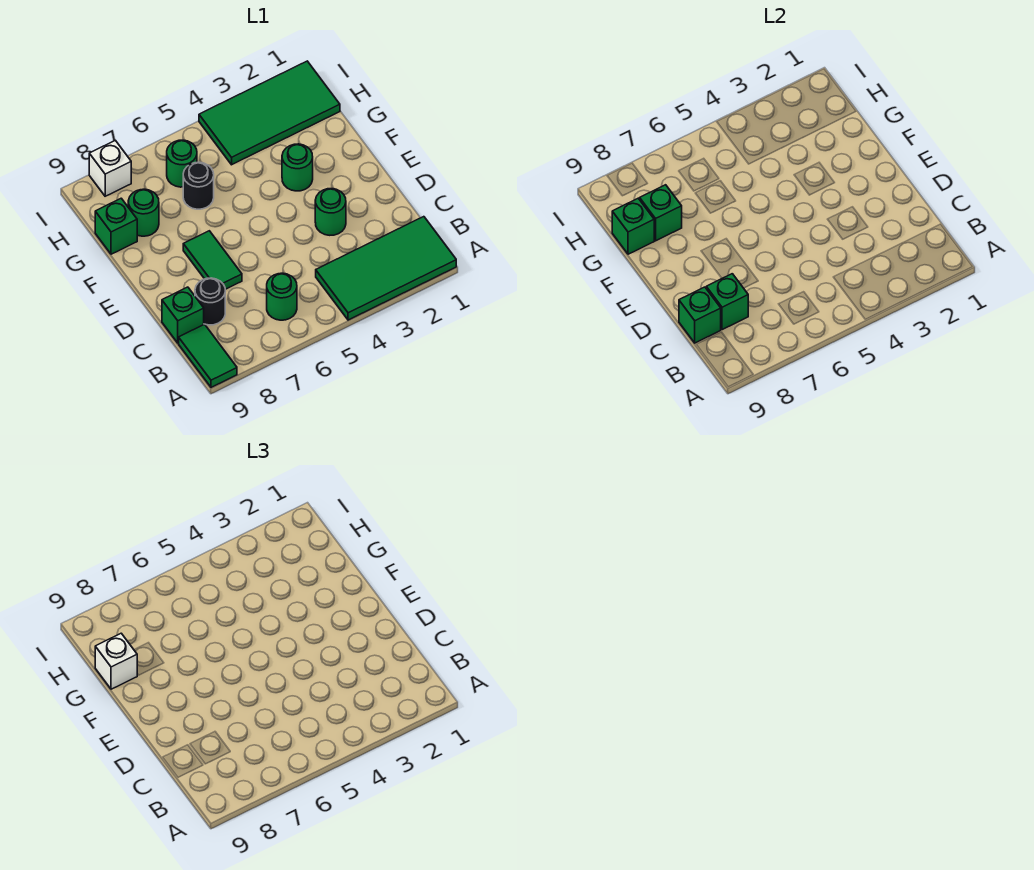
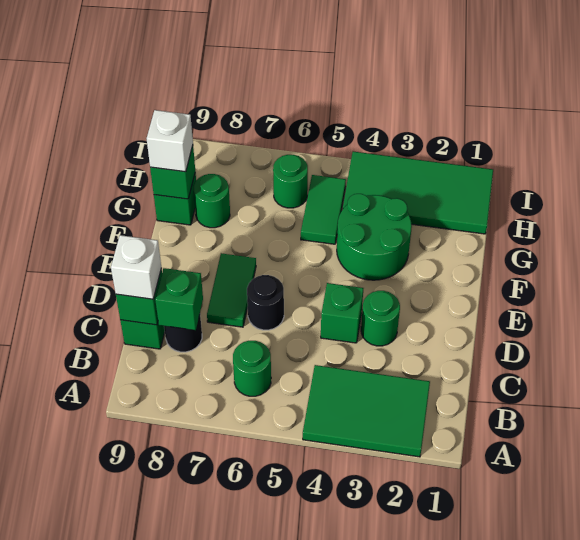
green tile A1:B4 level 1 -> green tile A2:B4 level 1
green tile A9:B9 level 1 -> green tile G5:H5 level 1
green round brick F3 level 1 -> green round brick F3:G4 level 1
black round brick G6 level 1 -> black round brick D6 level 1
green brick G8 level 2 -> green brick D4 level 1
white brick I8 level 1 -> white brick C9 level 3

